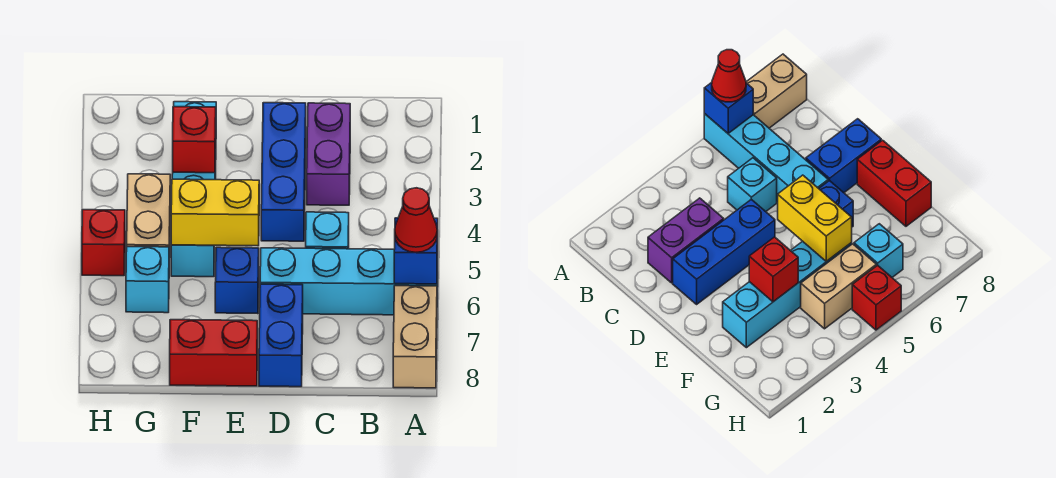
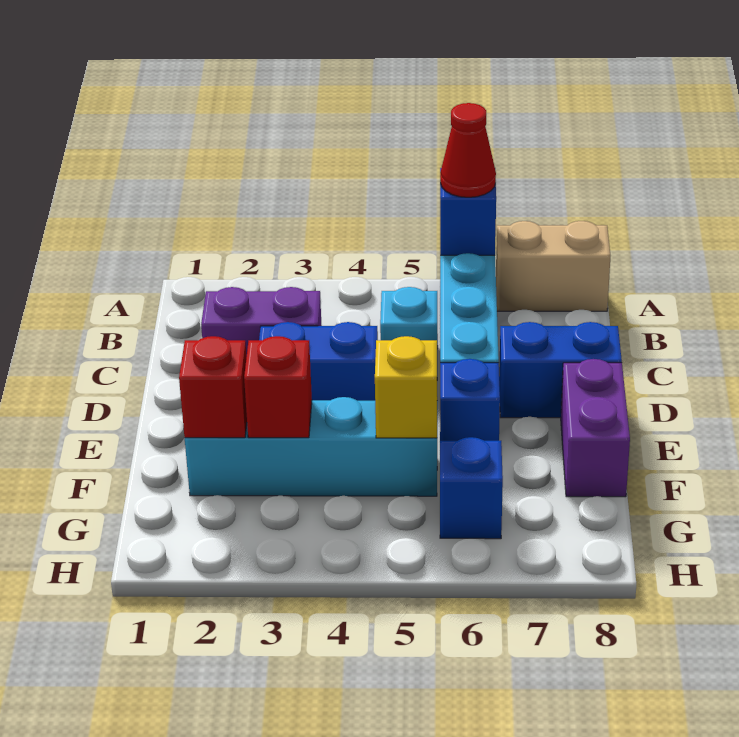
blue brick D2:D4 level 1 -> blue brick D3:D4 level 1
yellow brick E5:F5 level 2 -> yellow brick F5 level 2
red brick E8:F8 level 1 -> purple brick E8:F8 level 1
tan brick G4:G5 level 1 -> none
cyan brick G6 level 1 -> blue brick G6 level 1
red brick H5 level 1 -> red brick F2 level 2

